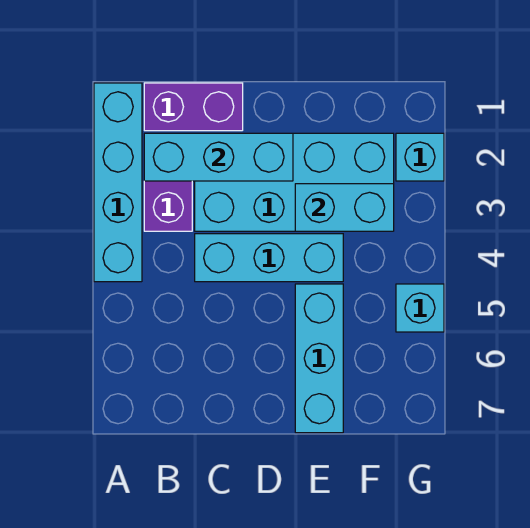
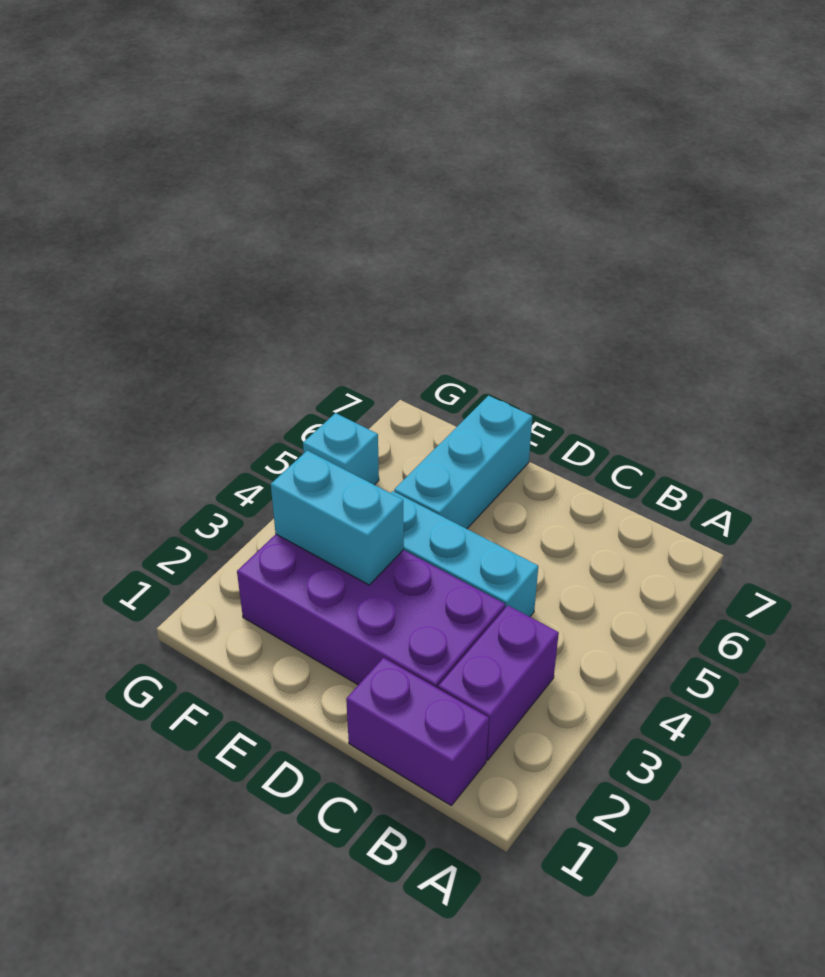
cyan brick A1:A4 level 1 -> none
cyan brick B2:D2 level 2 -> none
cyan brick C2:F3 level 1 -> purple brick C2:F3 level 1
cyan brick G2 level 1 -> none

